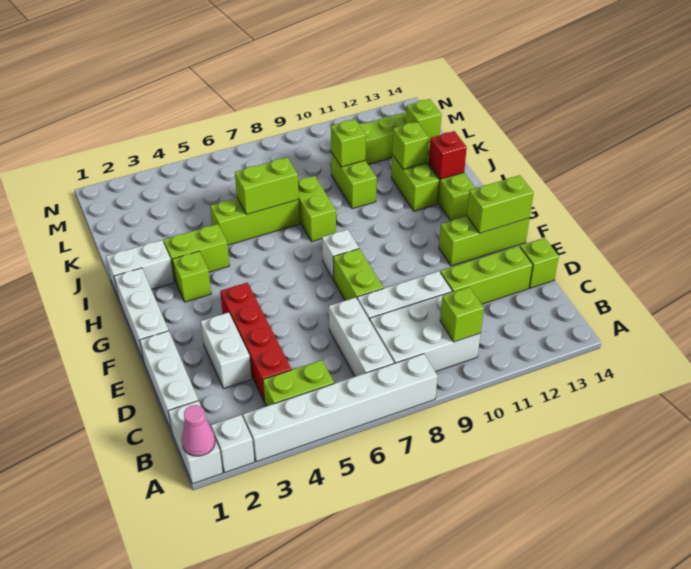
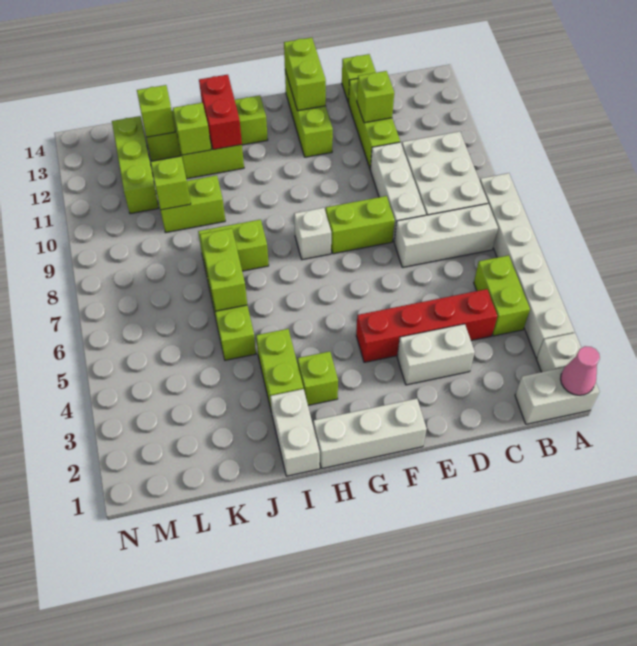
lime brick B10 level 2 -> lime brick D12 level 2
white brick C1:E1 level 1 -> none
red brick I13 level 2 -> red brick I12:I13 level 2

